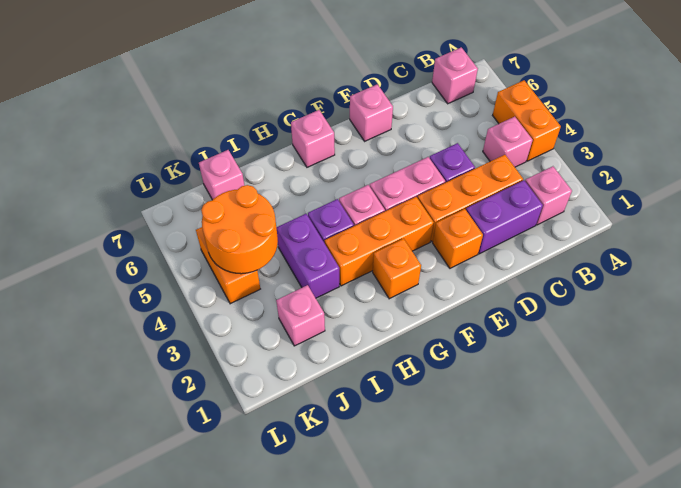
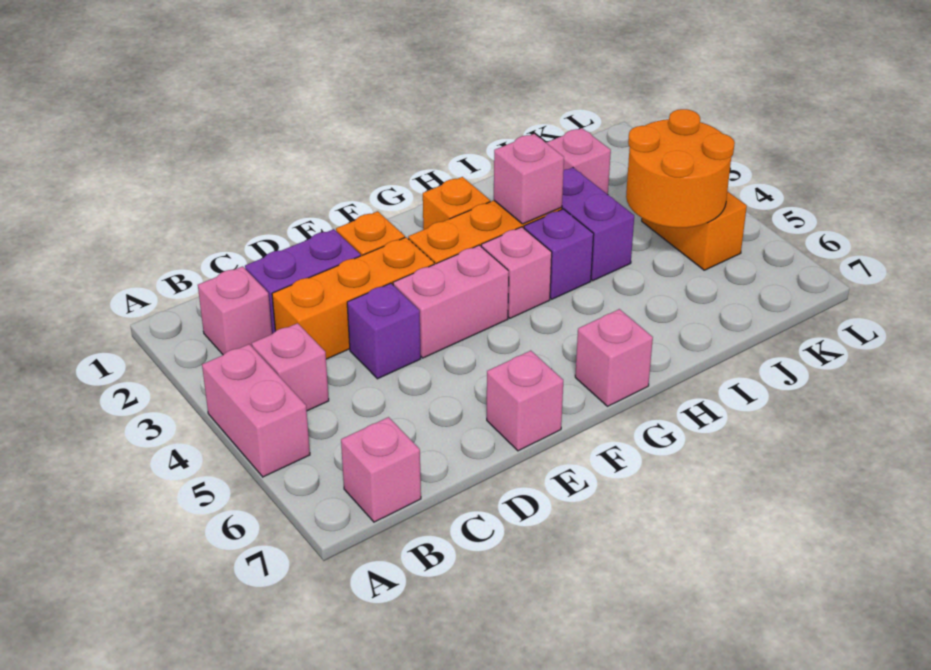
orange brick A4:A5 level 1 -> pink brick A4:A5 level 1
pink brick J7 level 1 -> pink brick H3 level 2

